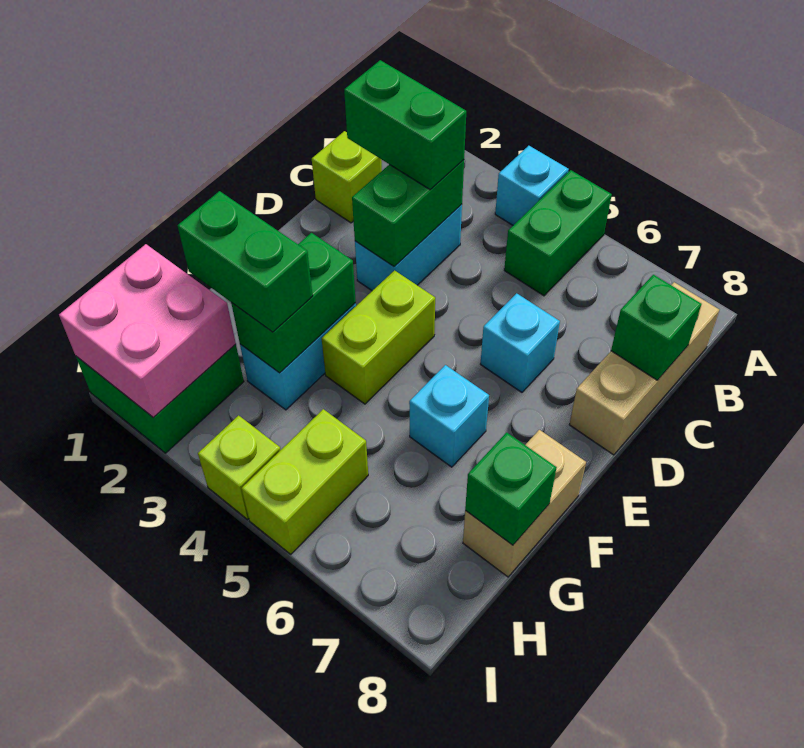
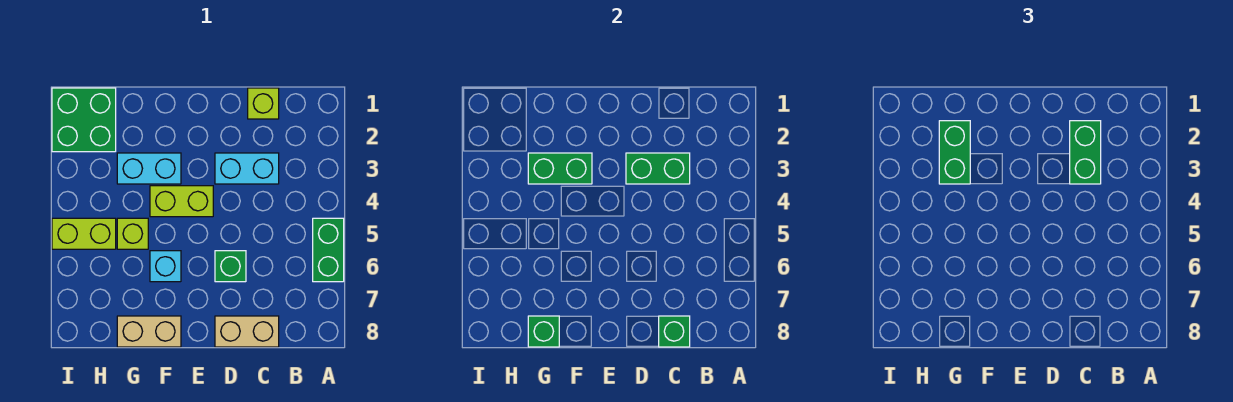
cyan brick A4 level 1 -> none
green brick A5:B5 level 1 -> green brick A5:A6 level 1
tan brick B8:D8 level 1 -> tan brick C8:D8 level 1
cyan brick D6 level 1 -> green brick D6 level 1
pink brick H1:I2 level 2 -> none
lime brick I4 level 1 -> lime brick G5 level 1

